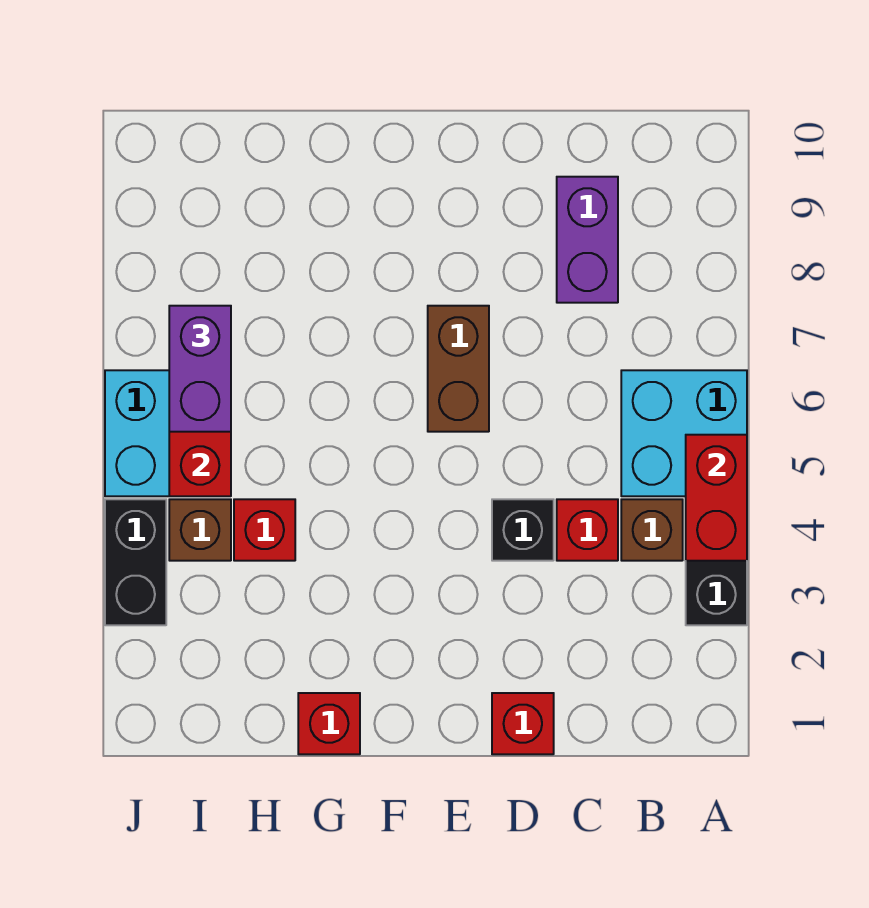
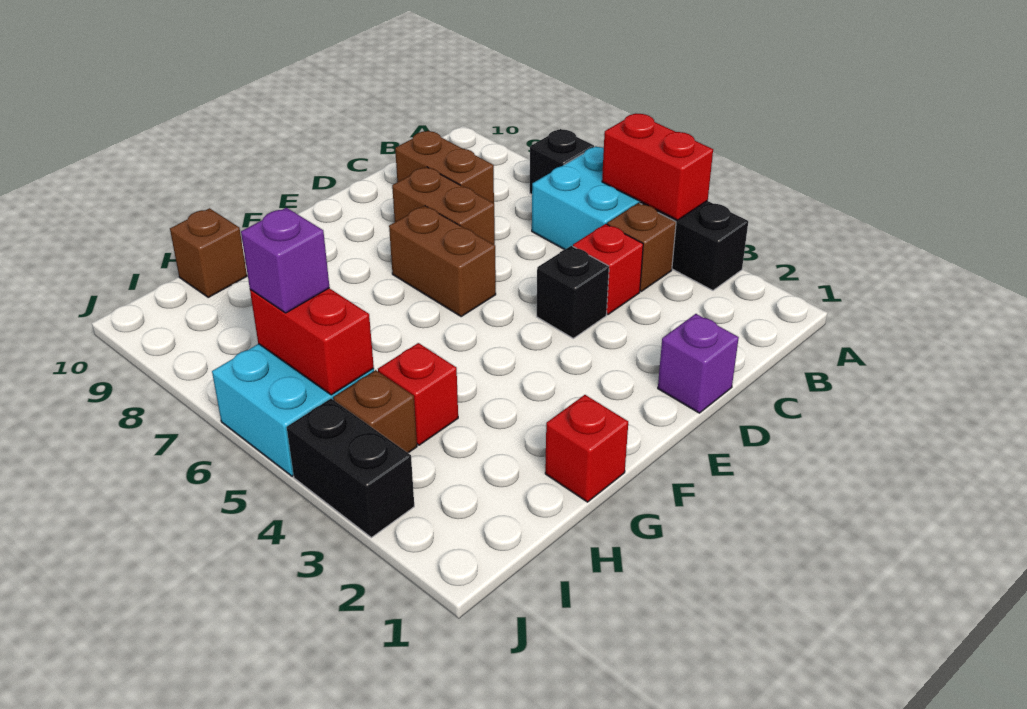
none -> black brick A7 level 1
purple brick C8:C9 level 1 -> brown brick C8:C9 level 1
red brick D1 level 1 -> purple brick D1 level 1
none -> brown brick D7:D8 level 1
none -> brown brick H10 level 1
purple brick I6:I7 level 3 -> purple brick I6 level 3

